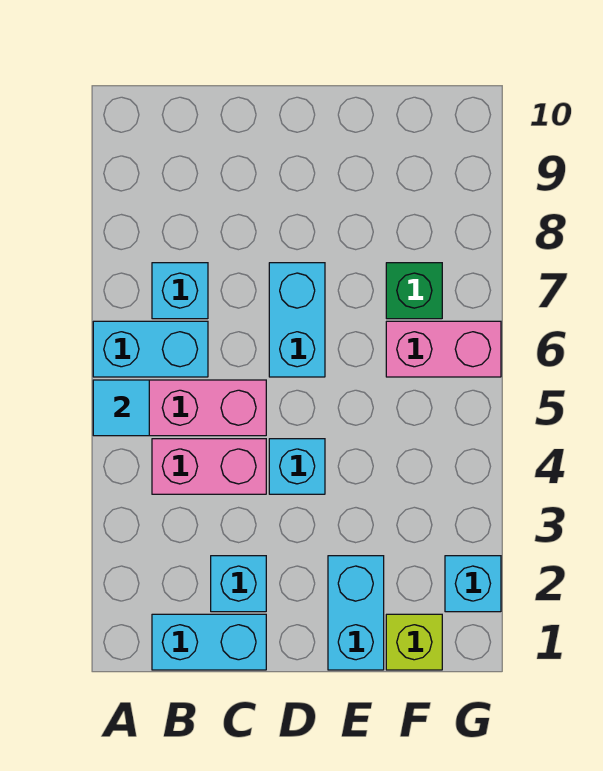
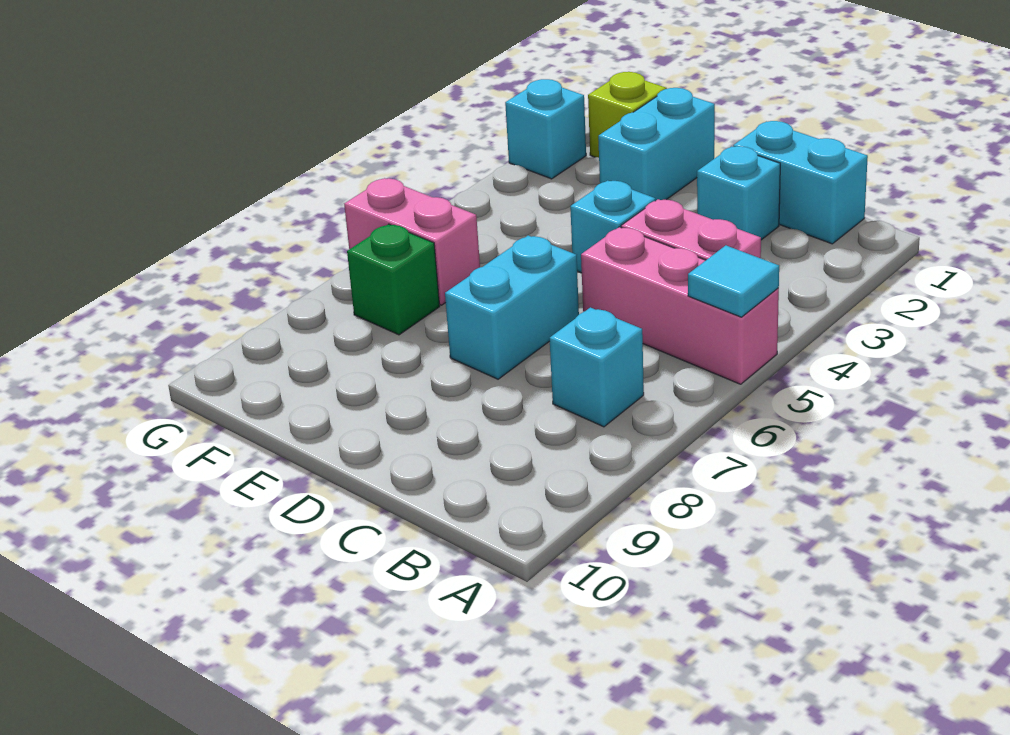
cyan brick A6:B6 level 1 -> none

